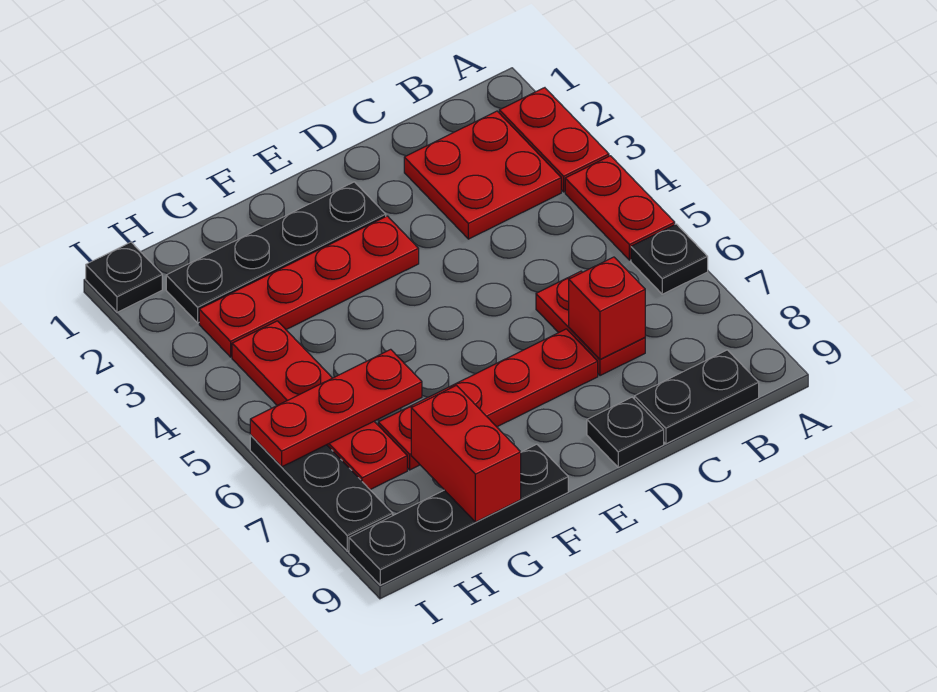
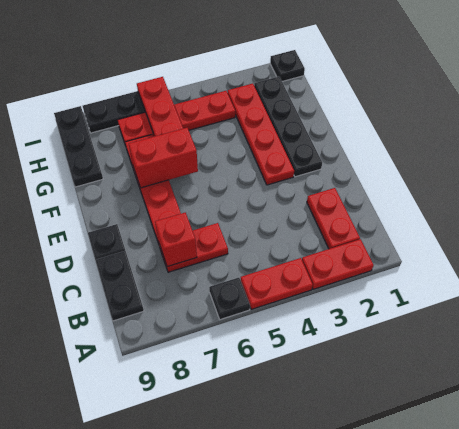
red plate B2:C3 level 1 -> red plate B2:C2 level 1
black plate F9:I9 level 1 -> black plate G9:I9 level 1
red brick G8:G9 level 2 -> red brick F6:F7 level 2

